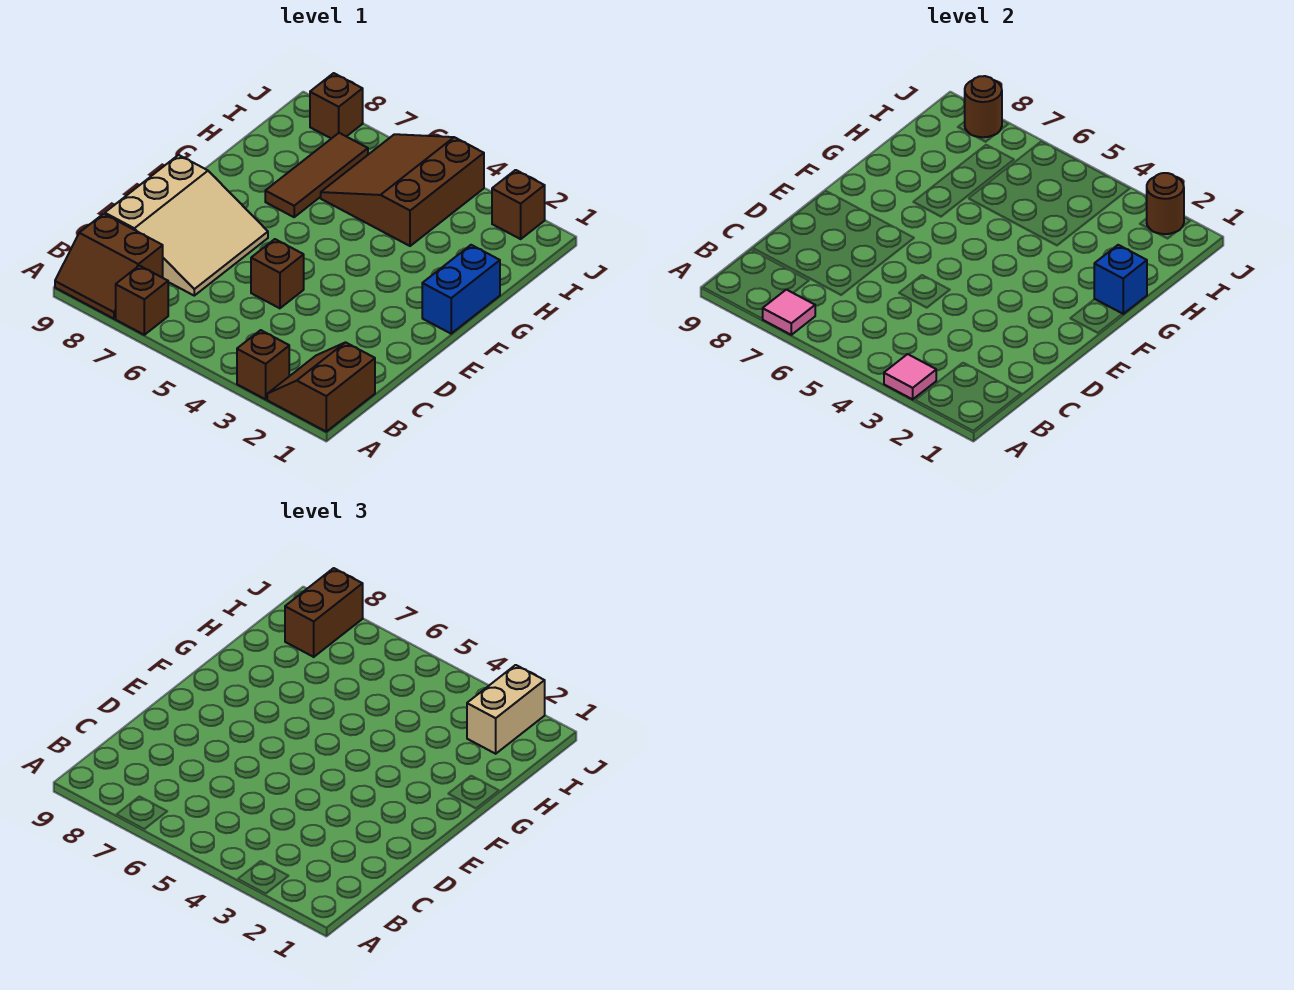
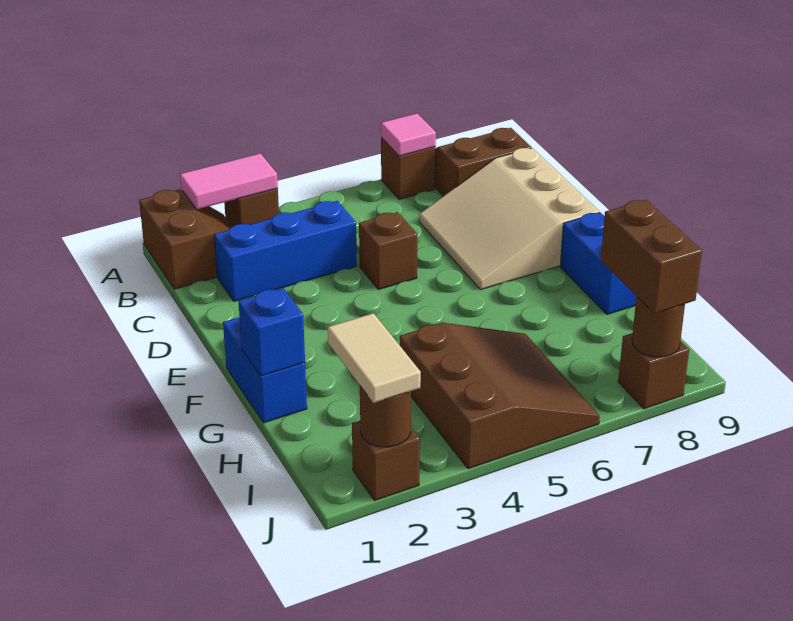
pink tile A3 level 2 -> pink tile A2:A3 level 2
none -> blue brick C2:C4 level 1
none -> blue brick F9:G9 level 1
brown tile G7:I7 level 1 -> none
tan brick I2:J2 level 3 -> tan tile I2:J2 level 3

